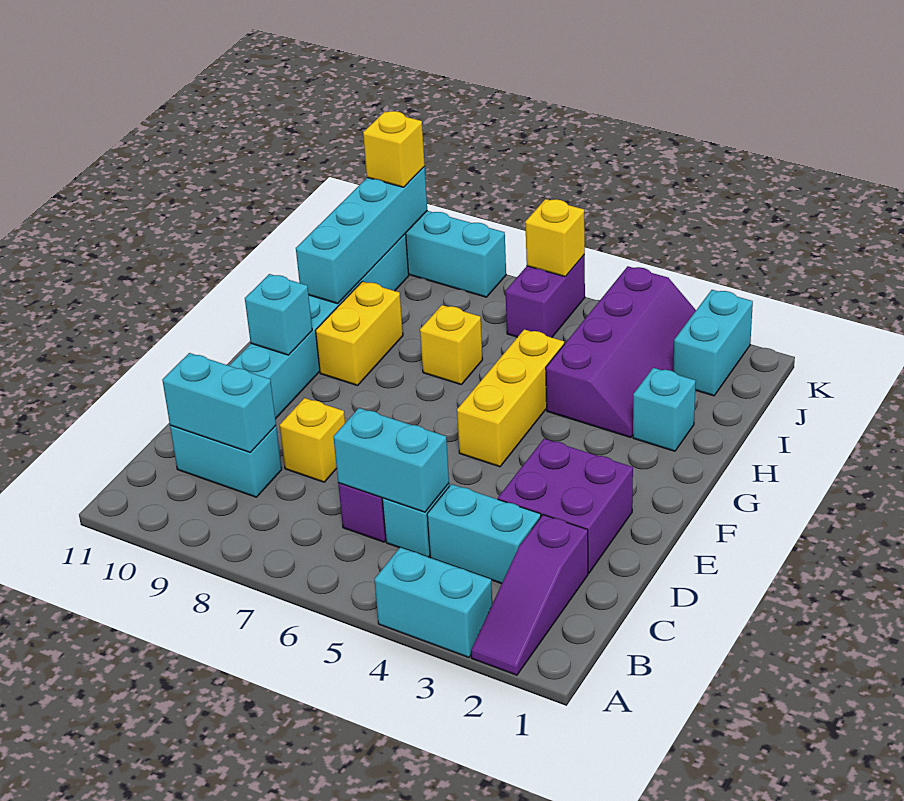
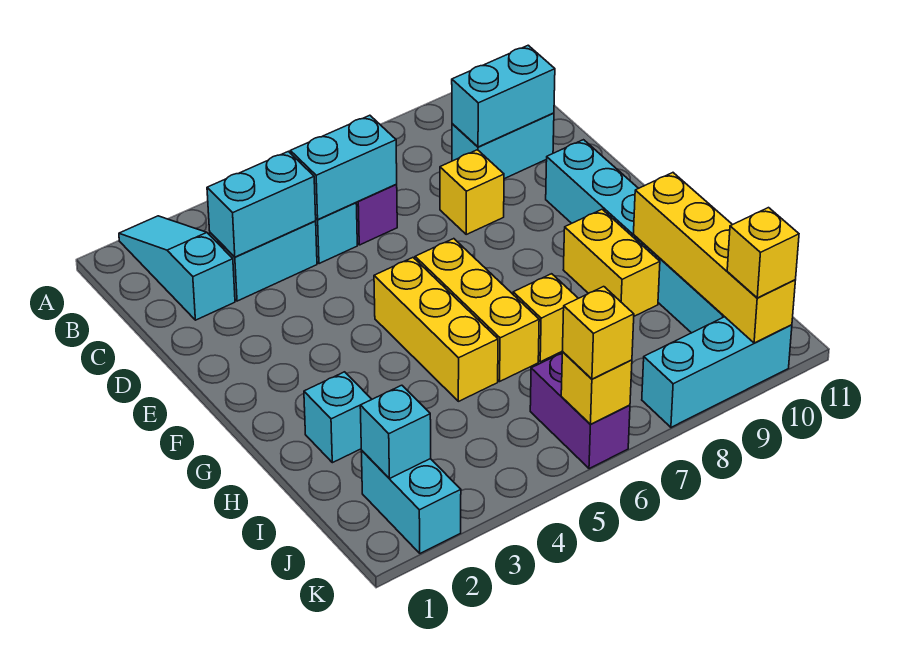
purple slope A2:C2 level 1 top C -> cyan slope A2:C2 level 1 top C
cyan brick A3:A4 level 1 -> cyan brick C3:C4 level 2
purple brick D2:E3 level 1 -> none
none -> yellow brick F6:H6 level 1
cyan brick F10 level 2 -> cyan brick J2 level 2
purple slope H3:K4 level 1 top 4 -> none
cyan brick H10:K10 level 2 -> yellow brick H10:K10 level 2
none -> yellow brick K6 level 3

